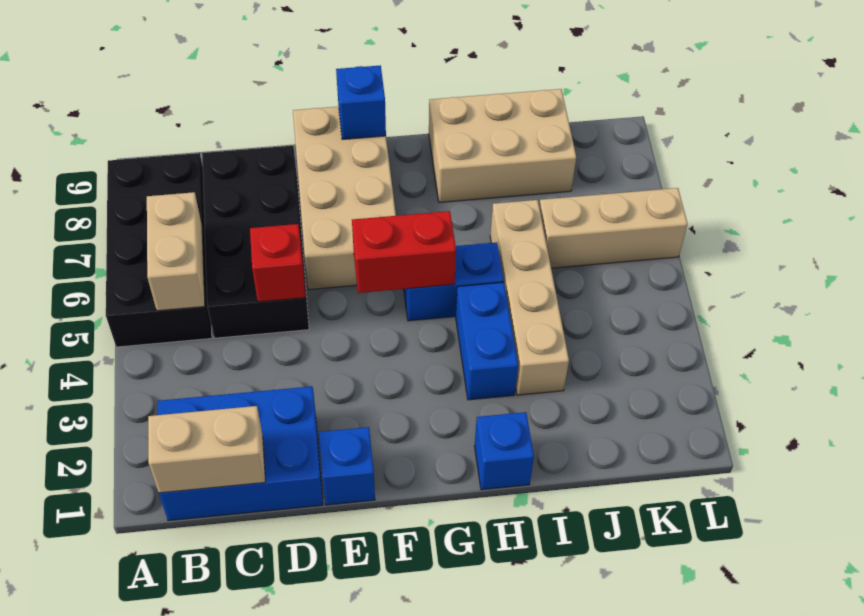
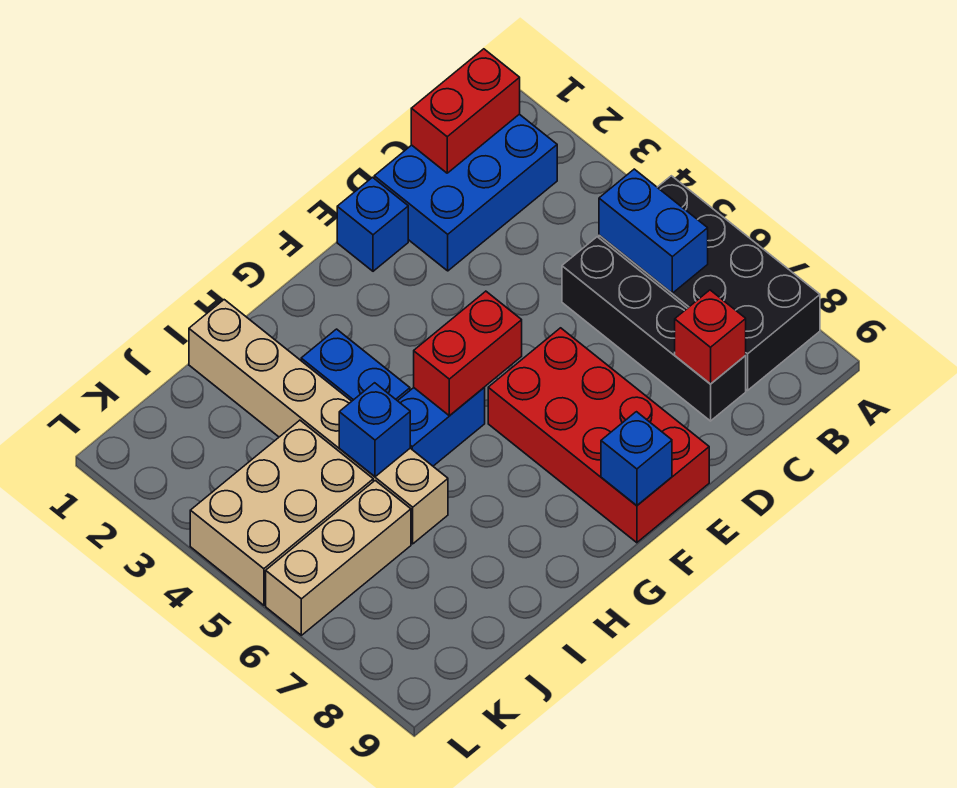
tan brick B1:C1 level 2 -> red brick B1:C1 level 2
tan brick B5:B6 level 2 -> blue brick B5:B6 level 2
black brick C5:D8 level 1 -> black brick C5:C8 level 1
red brick D5 level 2 -> red brick C8 level 2
tan brick E6:F9 level 1 -> red brick E6:F9 level 1
blue brick H1 level 1 -> blue brick I5 level 2
tan brick H8:J9 level 1 -> tan brick J4:L5 level 1
tan brick I3:I6 level 1 -> tan brick I1:I6 level 1

